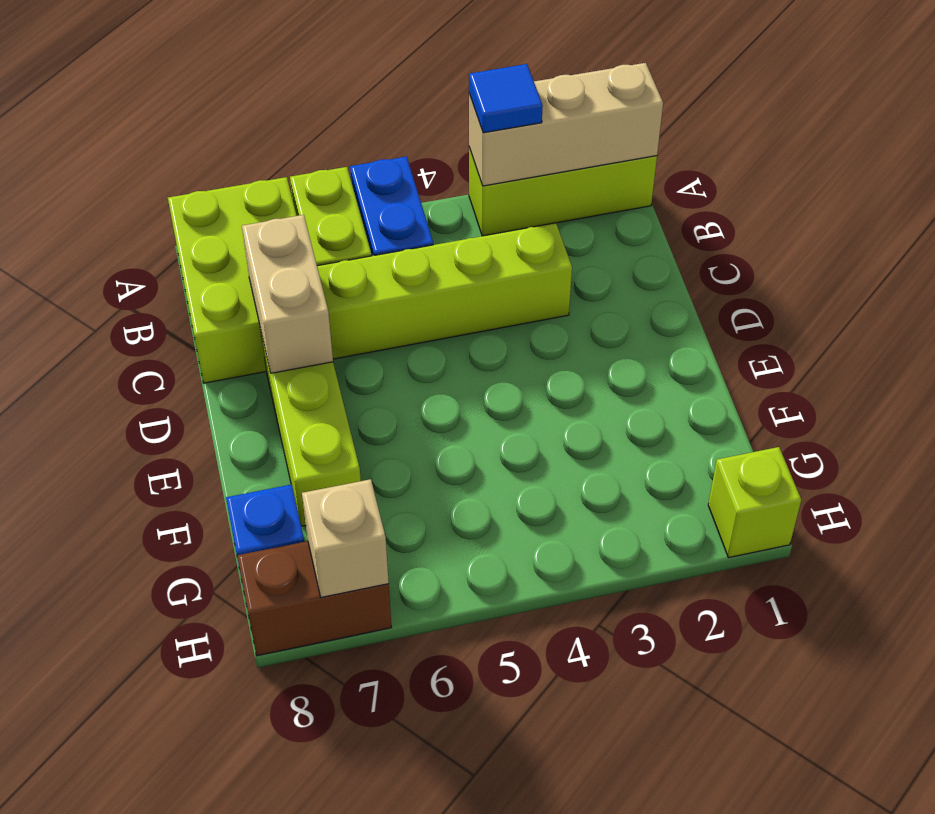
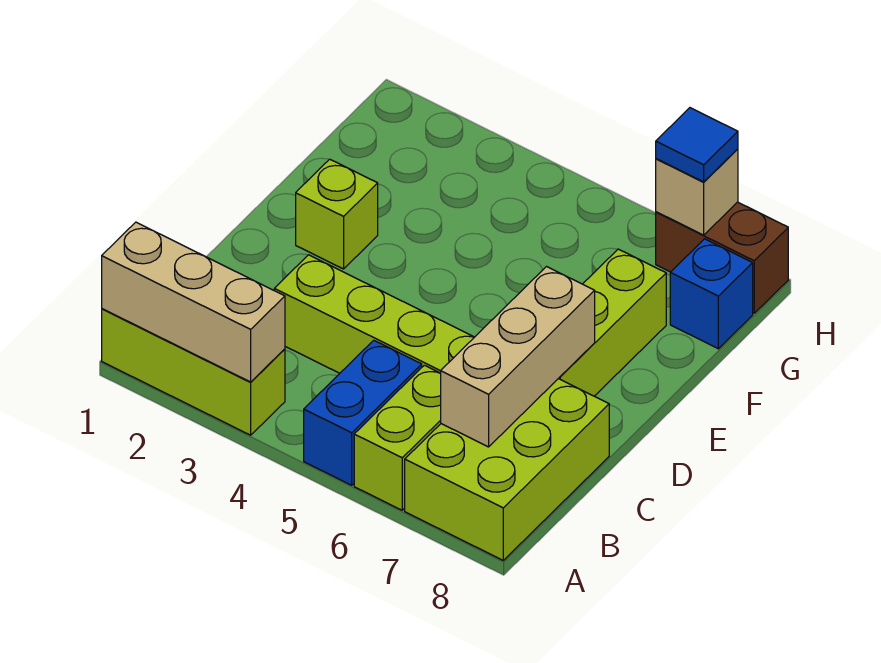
blue tile A3 level 3 -> blue tile H7 level 3
tan brick C7:D7 level 2 -> tan brick B7:D7 level 2
lime brick H1 level 1 -> lime brick E2 level 1

